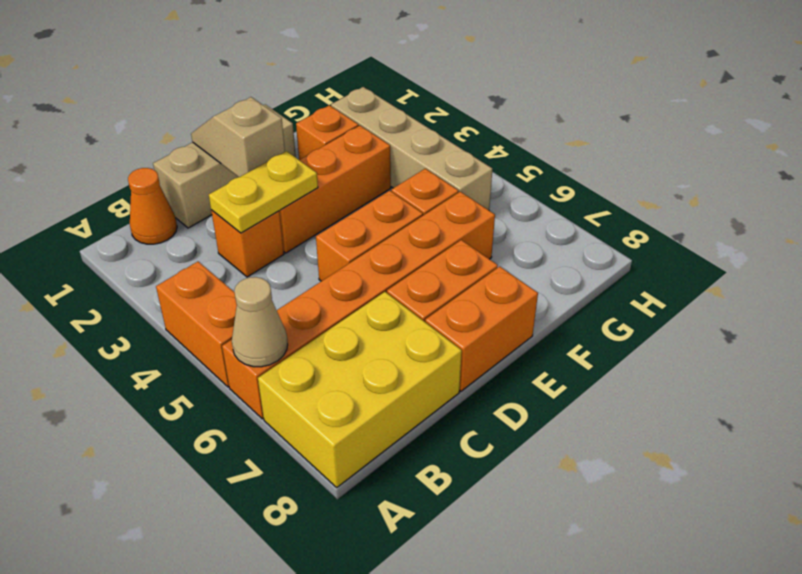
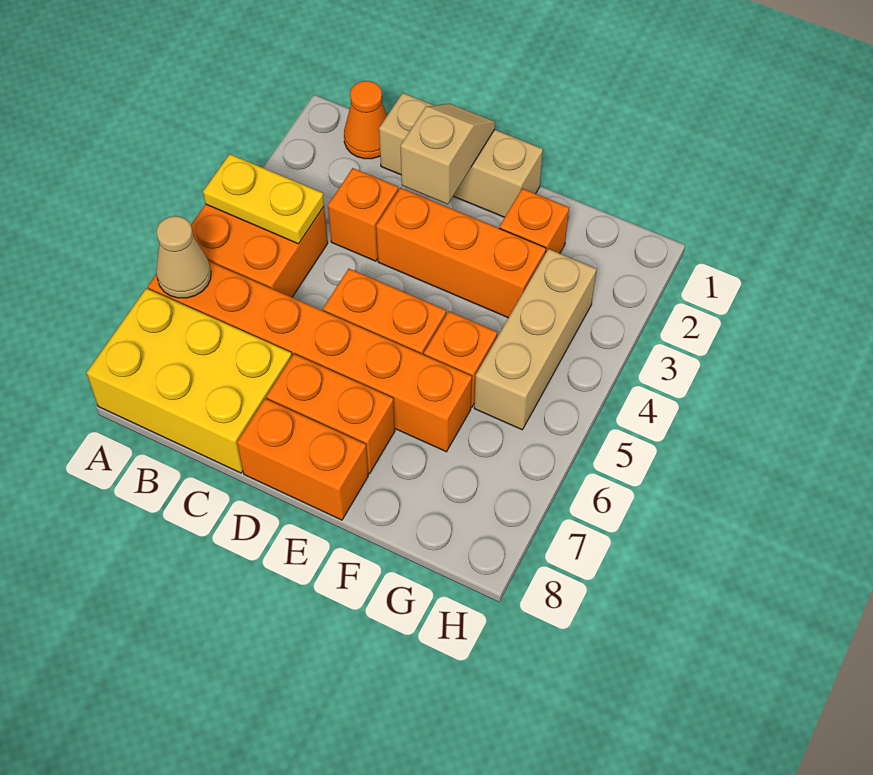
orange brick A4:A5 level 1 -> orange brick A4:B5 level 1
yellow plate C3:D3 level 2 -> yellow plate A4:B4 level 2
tan brick G2:G5 level 1 -> tan brick G3:G5 level 1

